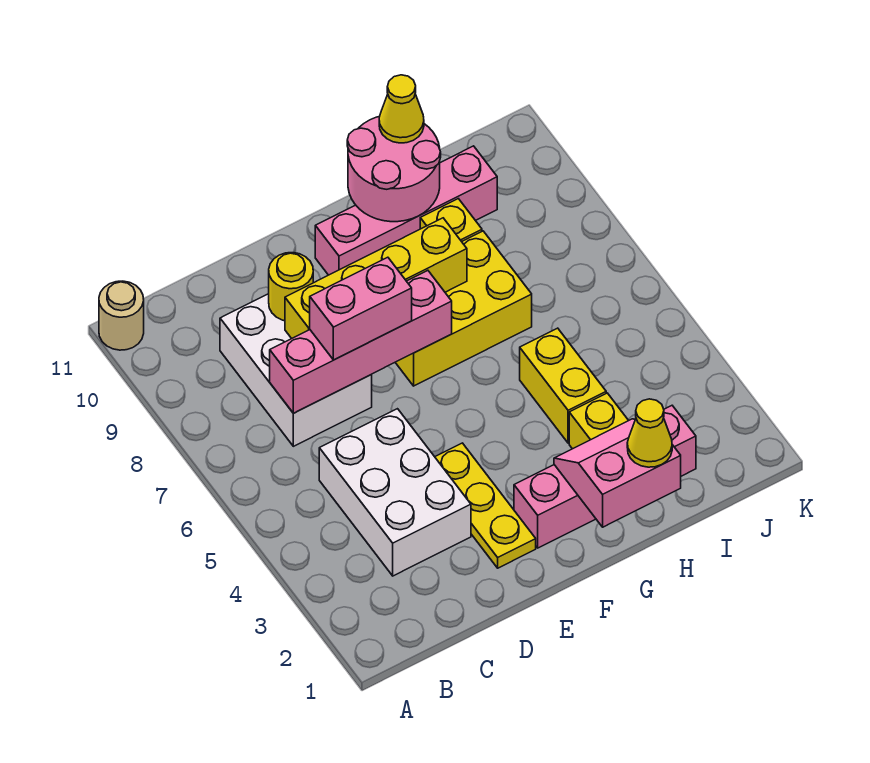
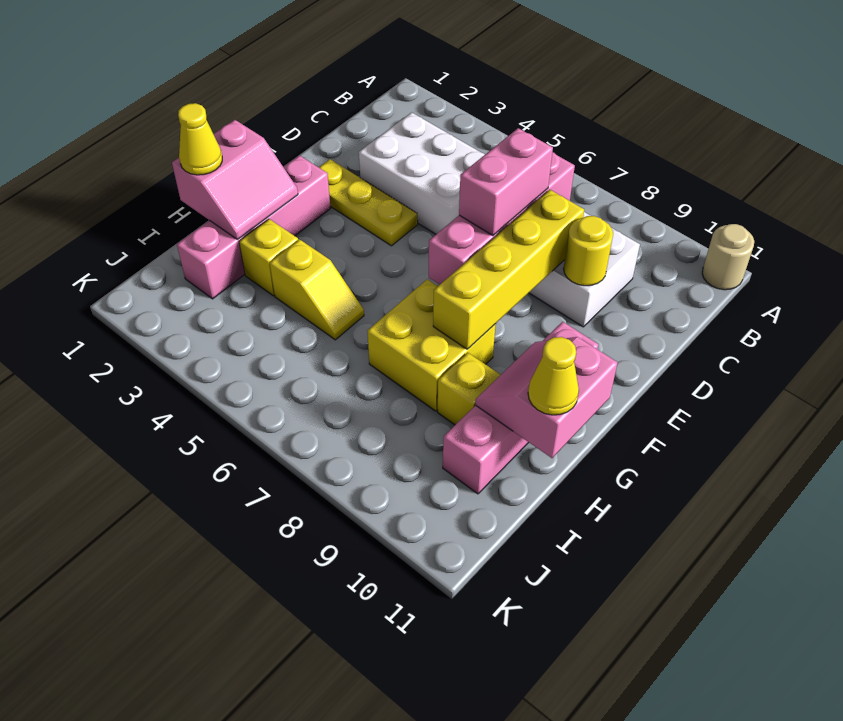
yellow brick F7:H8 level 1 -> yellow brick G7:H8 level 1
pink round brick G10:H11 level 2 -> pink slope G10:H11 level 2 top 11
yellow brick H4:H5 level 1 -> yellow slope H4:H5 level 1 top 4

